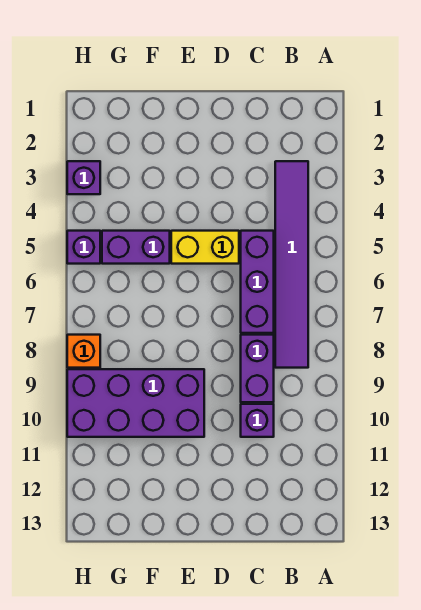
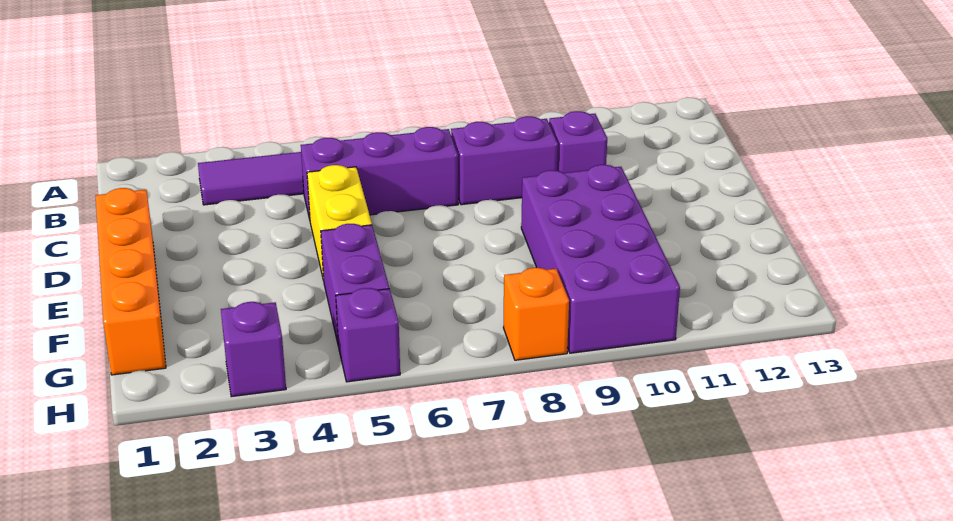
none -> orange brick D1:G1 level 1

